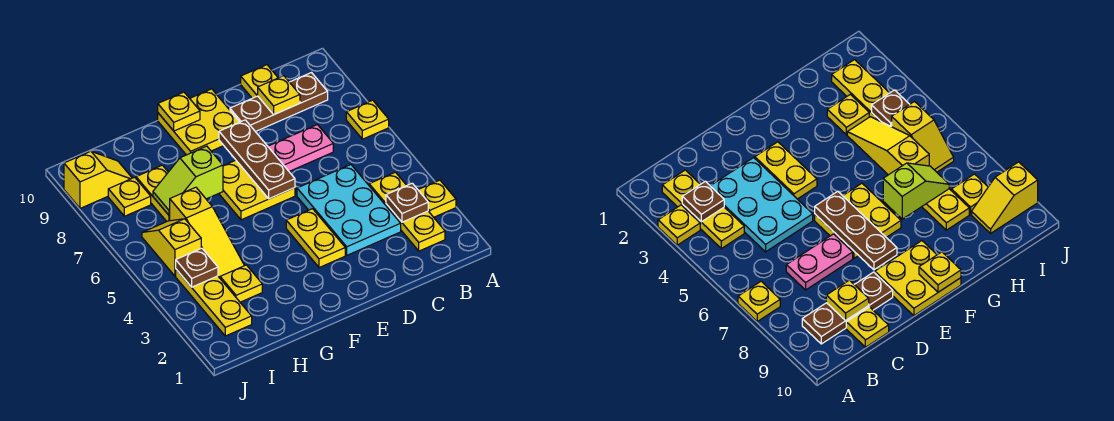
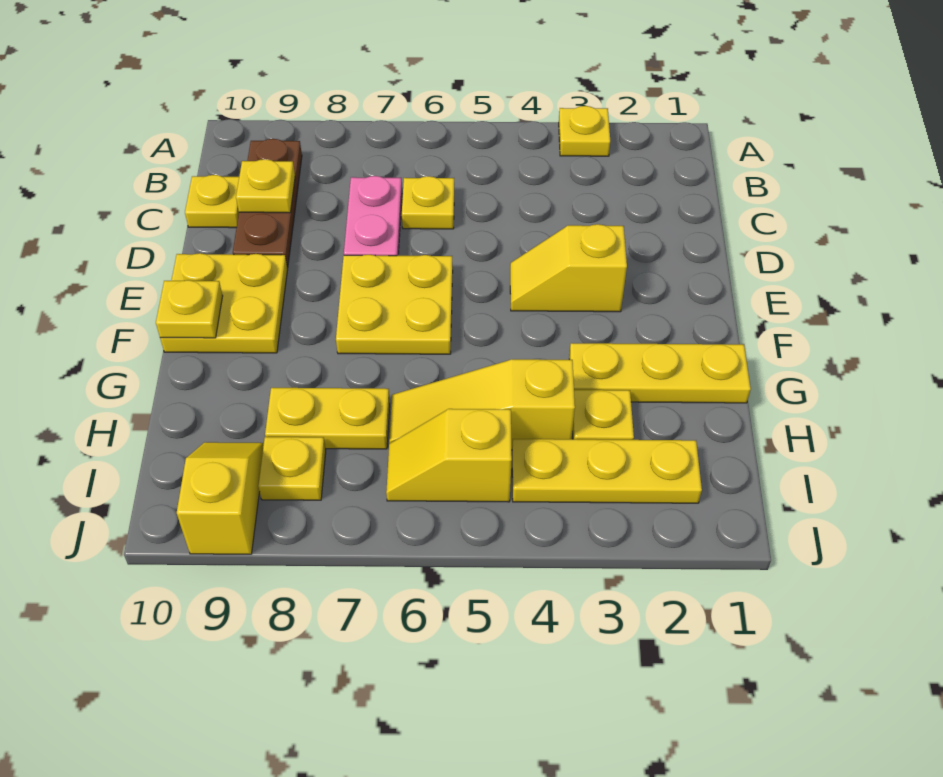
yellow plate A7 level 1 -> yellow plate C6 level 1
yellow plate B2:B4 level 1 -> yellow plate G1:G3 level 1
brown plate B3 level 2 -> none
cyan plate C3:D5 level 1 -> none
yellow plate E3:E4 level 1 -> yellow slope E3:E4 level 1 top 3
brown plate E6:E8 level 2 -> none
lime slope G7:H7 level 2 top G -> none
yellow slope H4:H6 level 1 top 6 -> yellow slope H4:H6 level 1 top 4
brown plate I4 level 2 -> none

